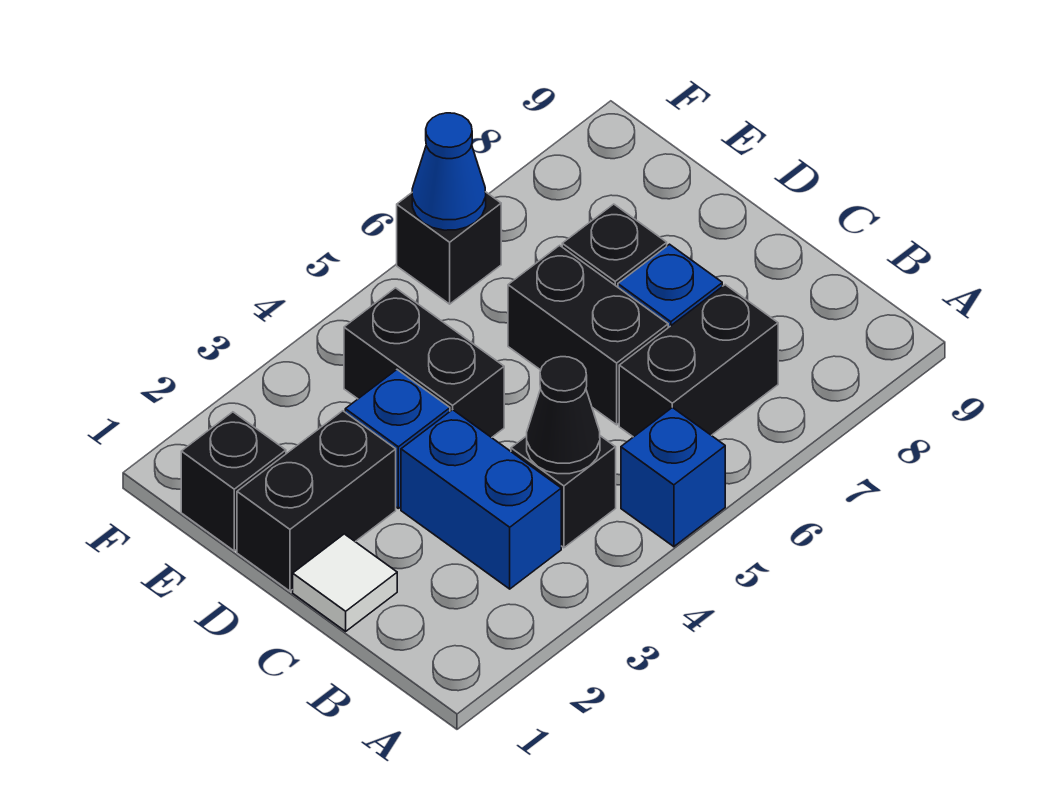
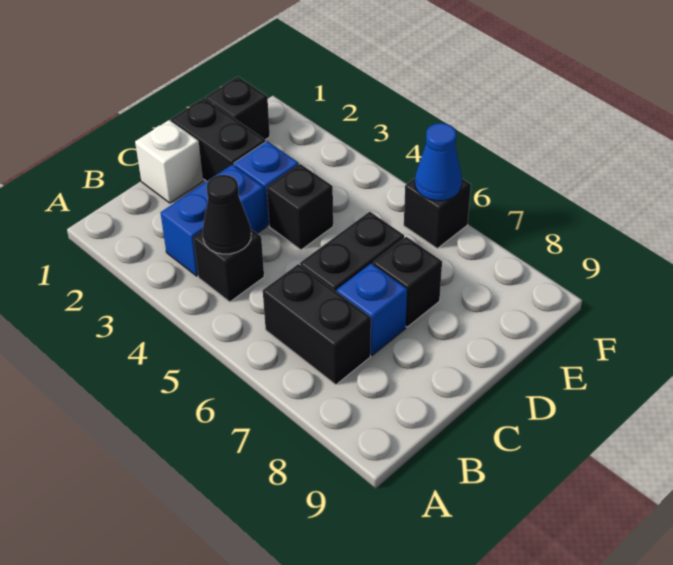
blue brick A5 level 1 -> none
white tile C1 level 1 -> white brick C1 level 1
black brick D4:E4 level 1 -> black brick D4 level 1

